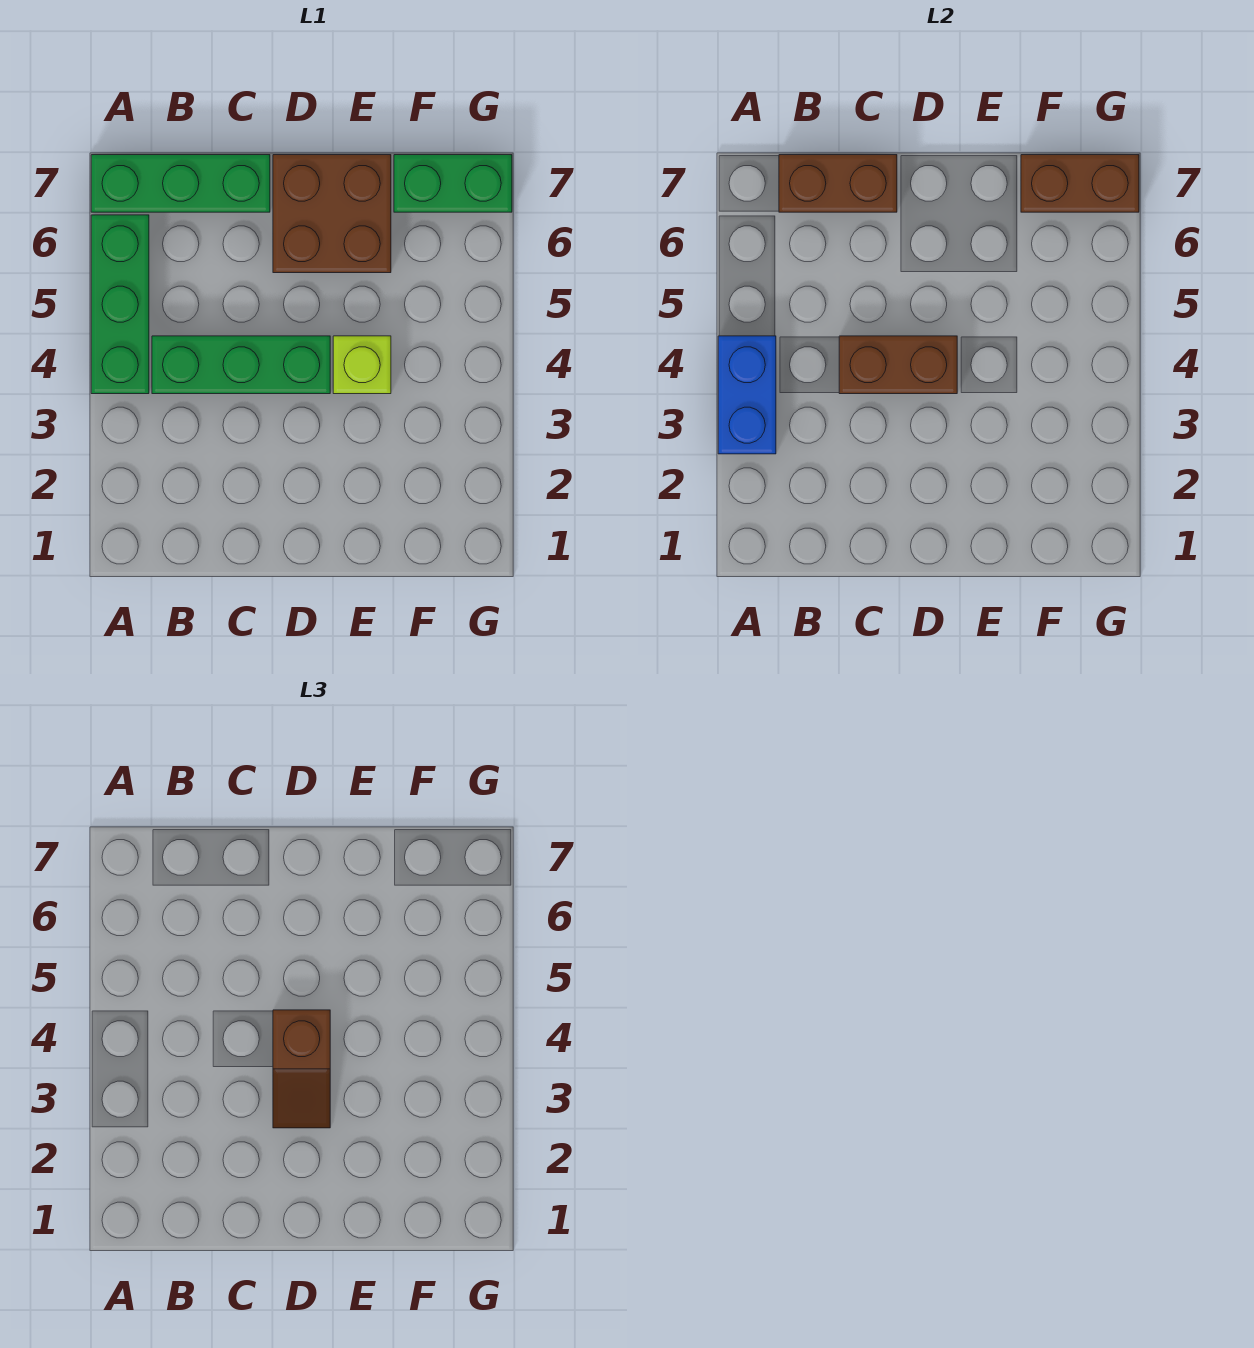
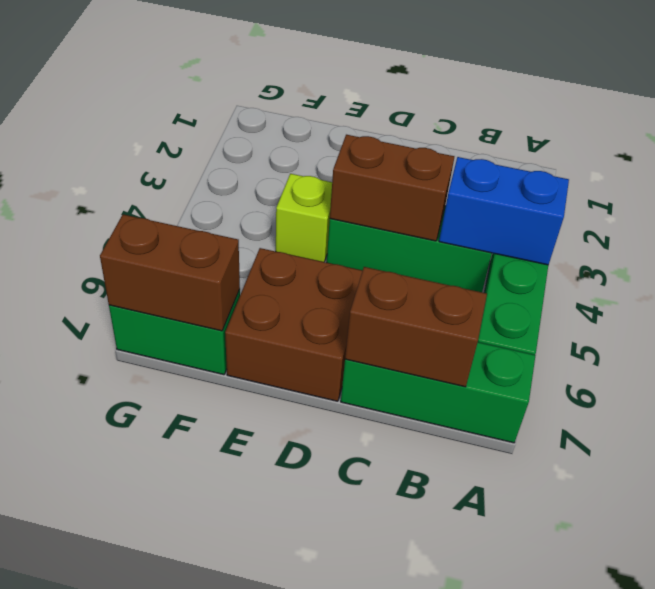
blue brick A3:A4 level 2 -> blue brick A4:B4 level 2
brown slope D3:D4 level 3 top 4 -> none

